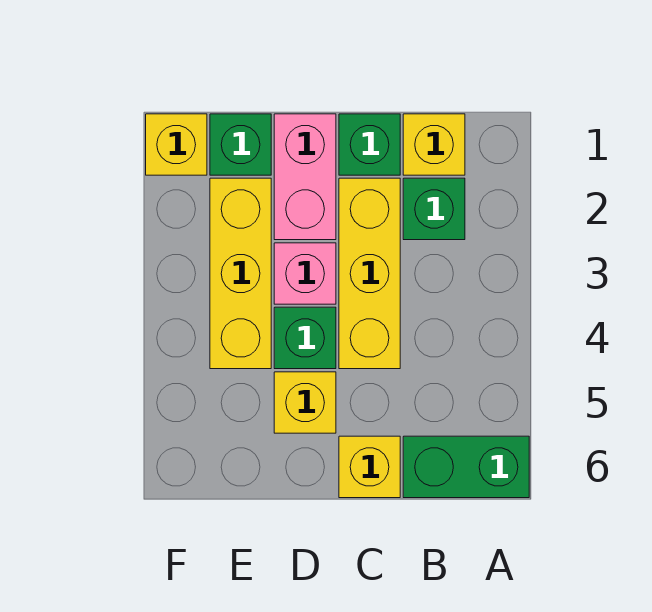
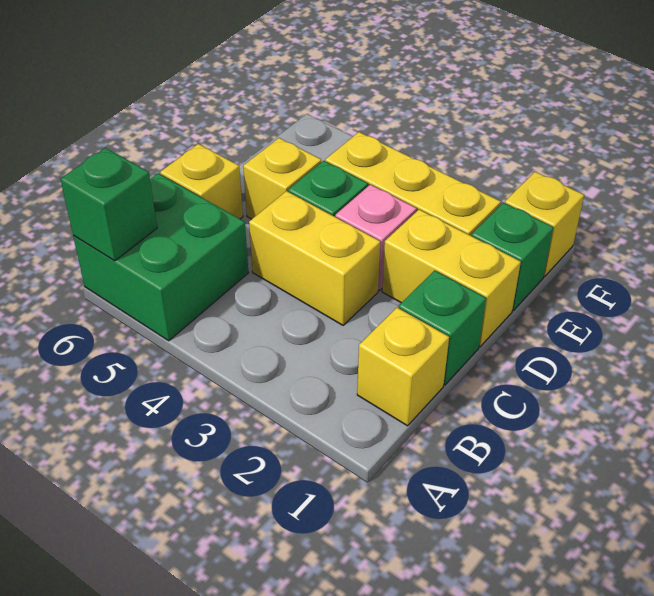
green brick A6:B6 level 1 -> green brick A5:B6 level 1
green brick B2 level 1 -> green brick A6 level 2
yellow brick C2:C4 level 1 -> yellow brick C3:C4 level 1
pink brick D1:D2 level 1 -> yellow brick D1:D2 level 1

